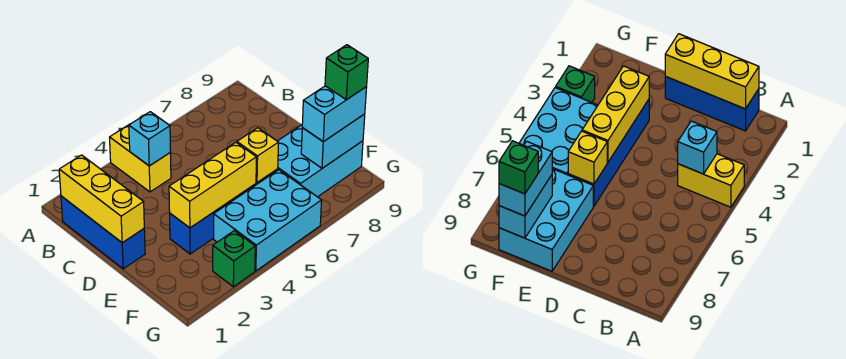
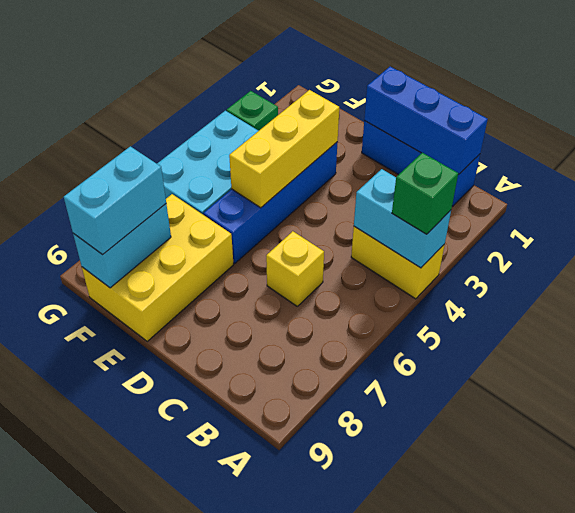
yellow brick B1:D1 level 2 -> blue brick B1:D1 level 2
cyan brick B4 level 2 -> cyan brick A4:B4 level 2
yellow brick E6 level 2 -> yellow brick C6 level 1
cyan brick E7:F9 level 1 -> yellow brick E7:F9 level 1
green brick F9 level 4 -> green brick A4 level 3

